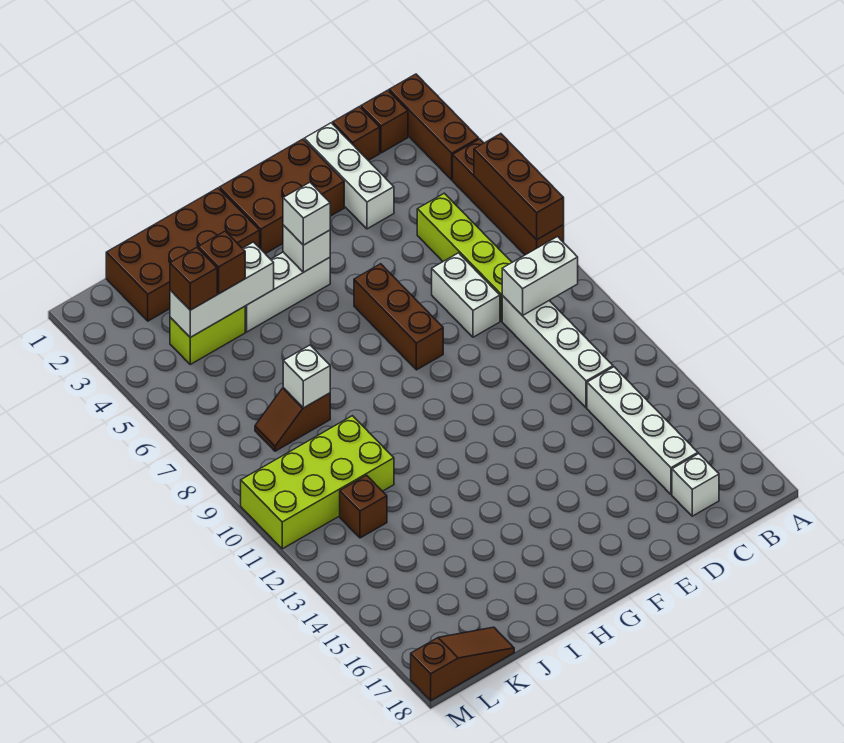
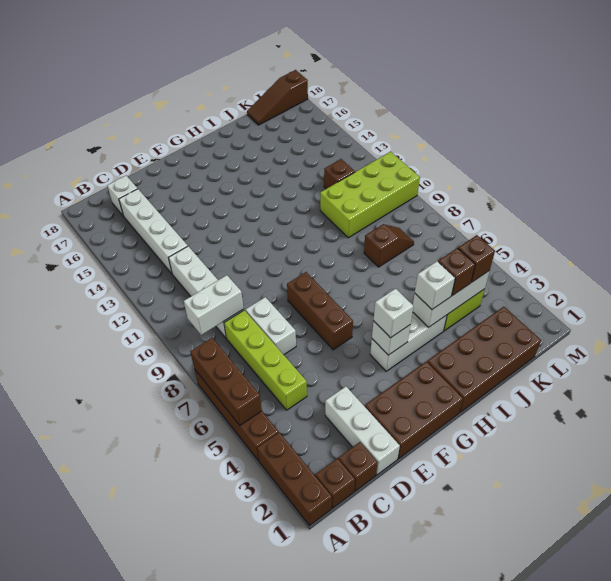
white brick J8 level 2 -> white brick I4 level 3

